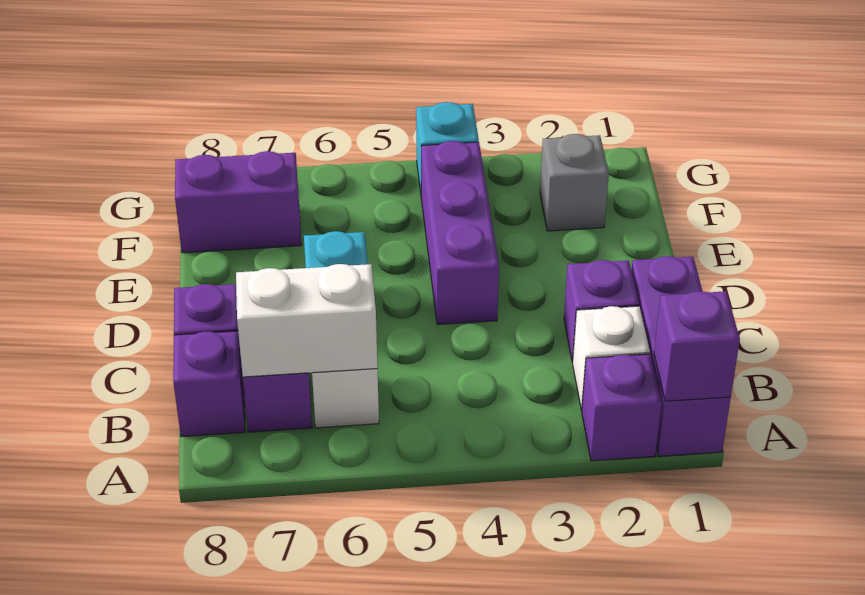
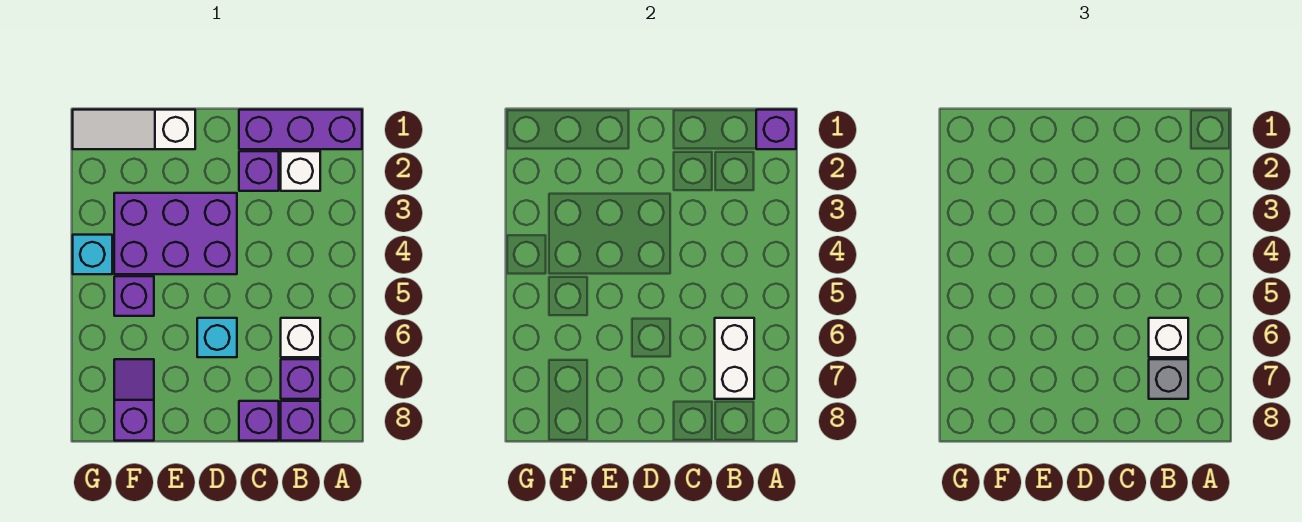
purple brick A2 level 1 -> purple brick F5 level 1
none -> white brick B6 level 3
purple brick D4:F4 level 1 -> purple brick D3:F4 level 1
none -> white slope E1:G1 level 1 top E
grey brick F2 level 1 -> grey brick B7 level 3
purple brick F7:F8 level 1 -> purple slope F7:F8 level 1 top 8

